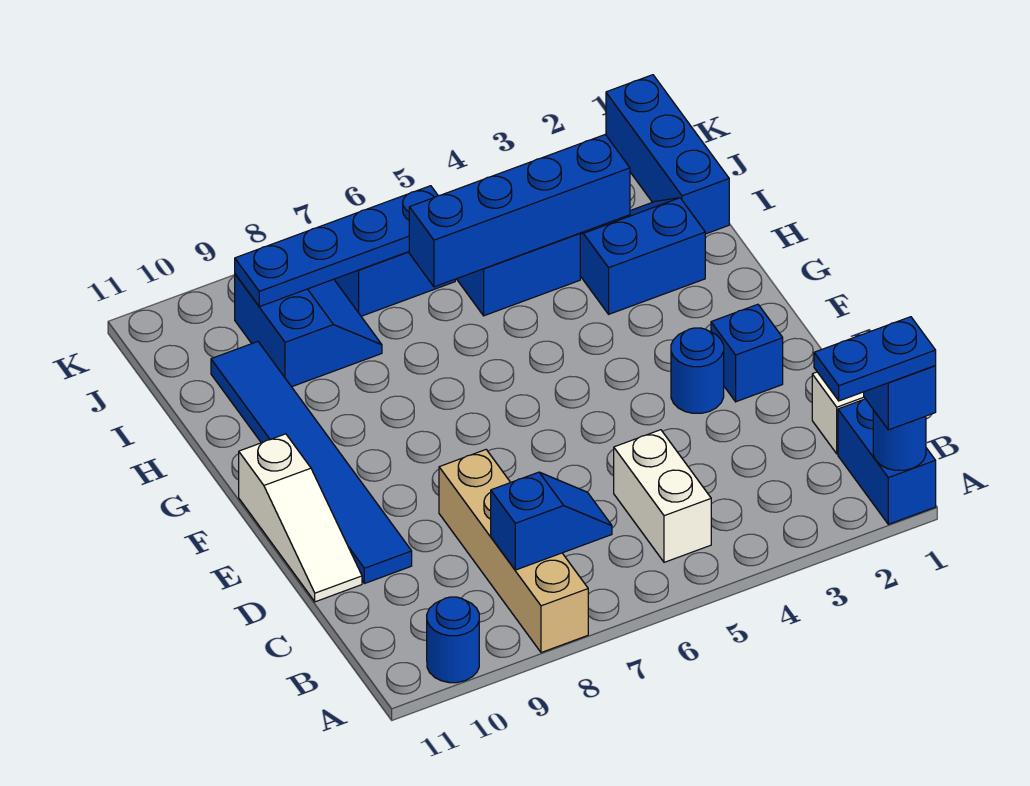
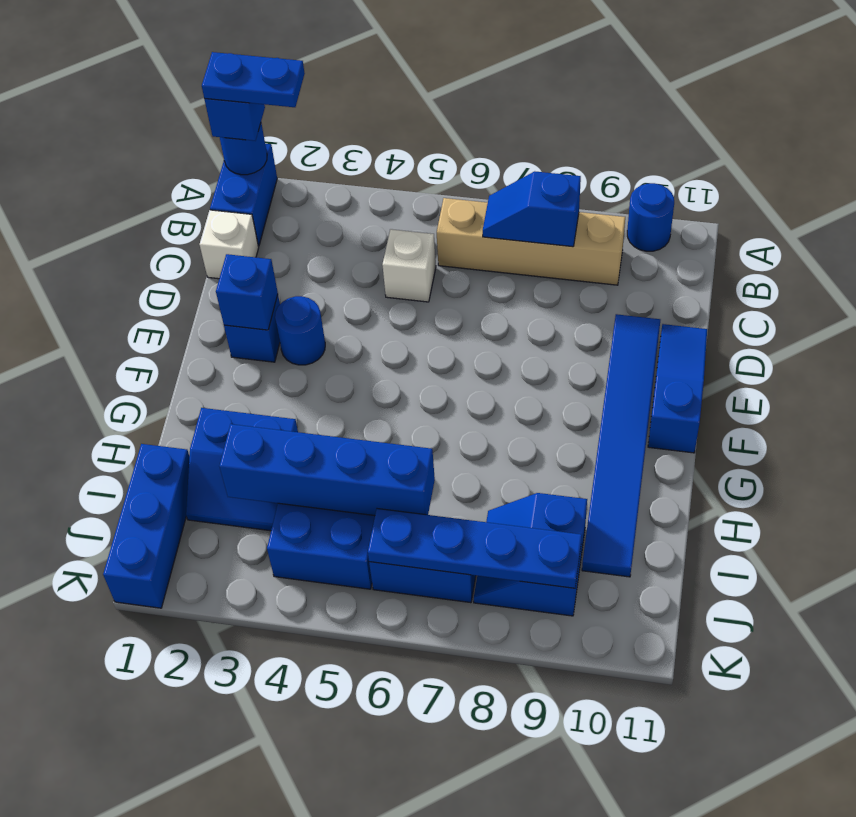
tan brick A8:D8 level 1 -> tan brick B6:B9 level 1
white brick B5:C5 level 1 -> white brick C5 level 1
white slope D11:F11 level 1 top F -> blue slope D11:F11 level 1 top F
none -> blue brick E2 level 2

